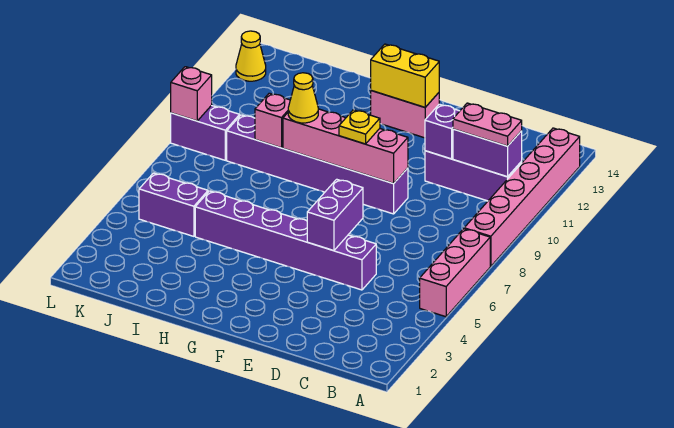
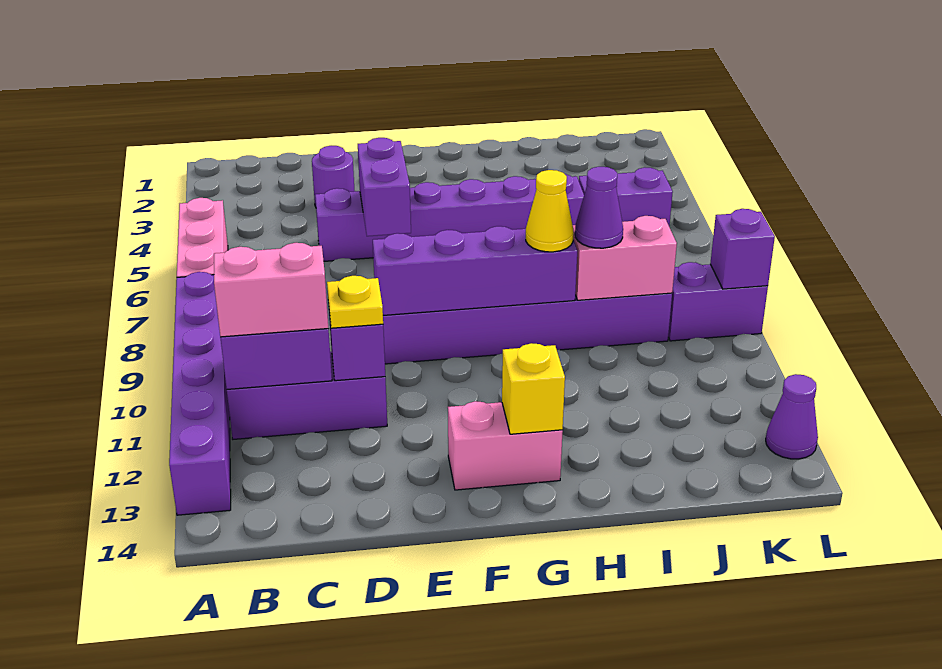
pink brick A8:A13 level 1 -> purple brick A8:A13 level 1
pink plate B11:C11 level 3 -> pink brick B11:C11 level 3
none -> purple round brick D3 level 1
pink brick E9:H9 level 2 -> purple brick E9:H9 level 2
yellow plate F9 level 3 -> yellow plate D11 level 3
yellow brick F13:G13 level 2 -> yellow brick G13 level 2
pink brick I9 level 2 -> pink brick I9:J9 level 2
none -> purple cone I9 level 3
pink brick L9 level 2 -> purple brick L9 level 2
yellow cone L13 level 1 -> purple cone L13 level 1

